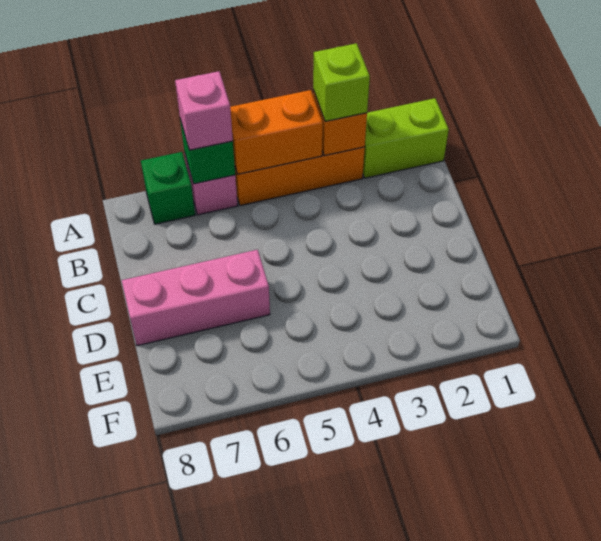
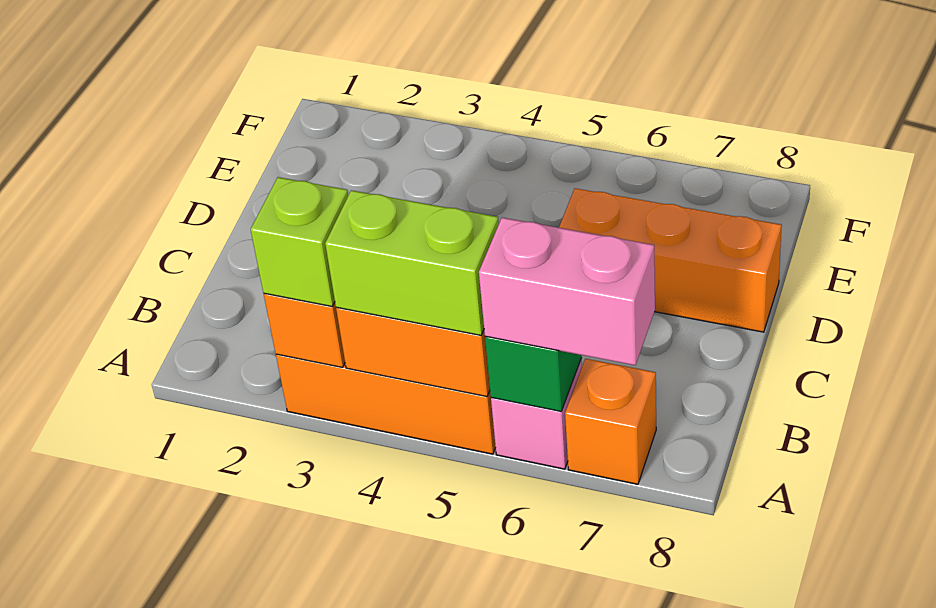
lime brick A1:A2 level 1 -> lime brick A4:A5 level 3
pink brick A6 level 3 -> pink brick A6:A7 level 3
green brick A7 level 1 -> orange brick A7 level 1
pink brick D6:D8 level 1 -> orange brick D6:D8 level 1

